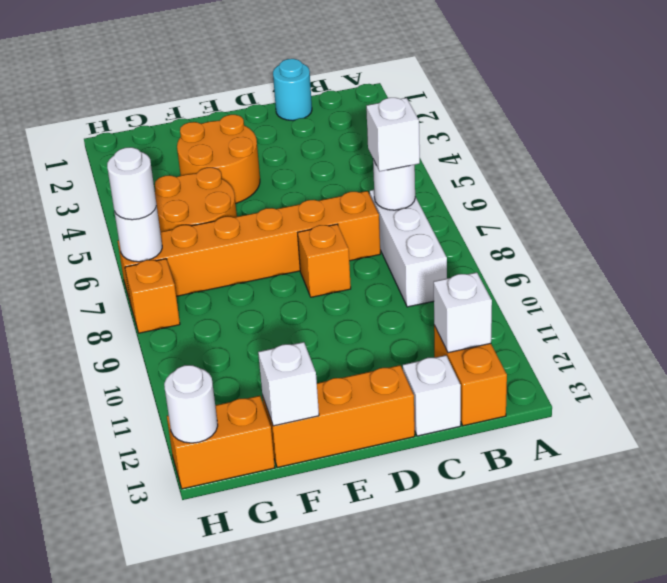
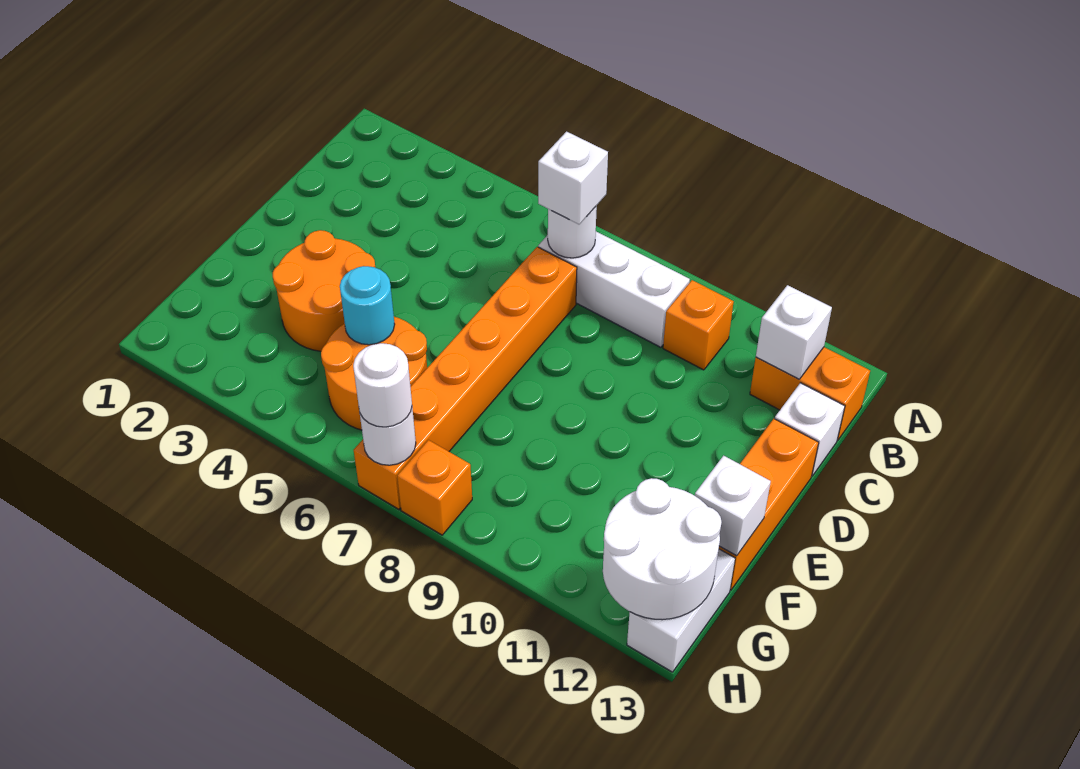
cyan round brick C1 level 1 -> cyan round brick F5 level 2
orange brick D8 level 1 -> orange brick B10 level 1
orange brick G13:H13 level 1 -> white brick G13:H13 level 1
white round brick H13 level 2 -> white round brick G12:H13 level 2

